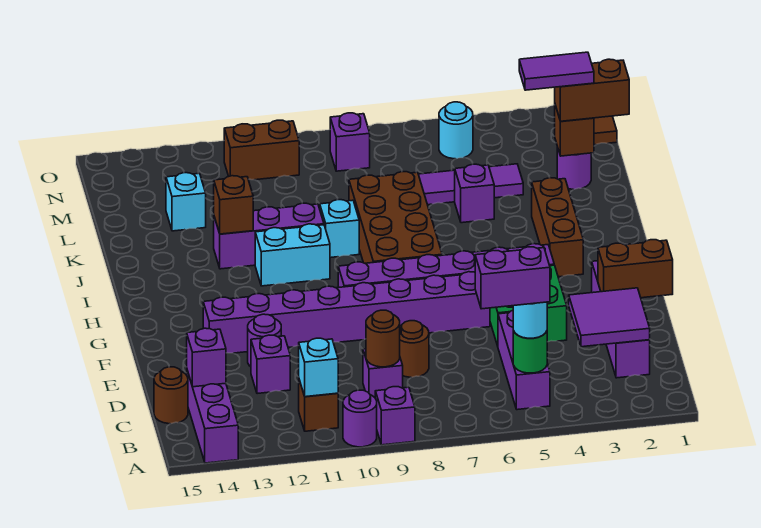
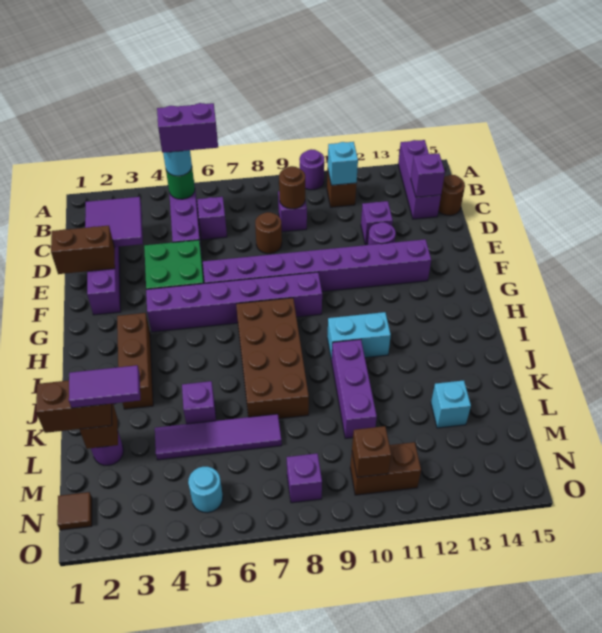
purple brick A9 level 1 -> purple brick C6 level 1
cyan brick J9 level 1 -> none
purple brick J10:J12 level 1 -> purple brick J10:L10 level 1
brown brick J12 level 2 -> brown brick N10 level 2

